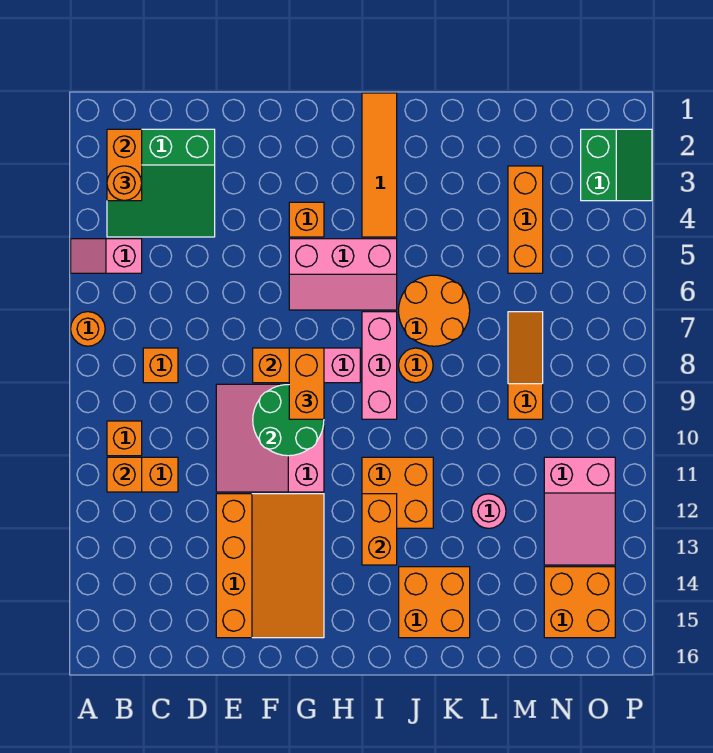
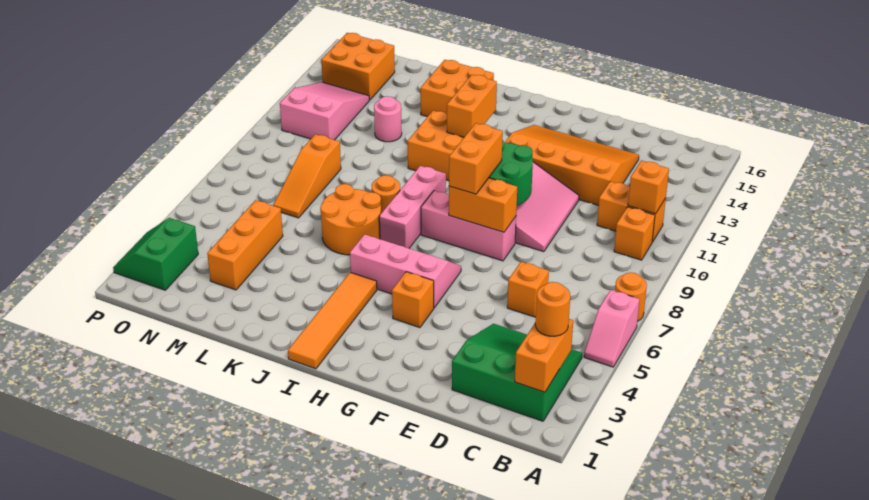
pink slope A5:B5 level 1 top B -> pink slope A5:A6 level 1 top 6
orange brick C8 level 1 -> orange brick D6 level 1
orange slope E12:G15 level 1 top E -> orange slope D12:G14 level 1 top 12

